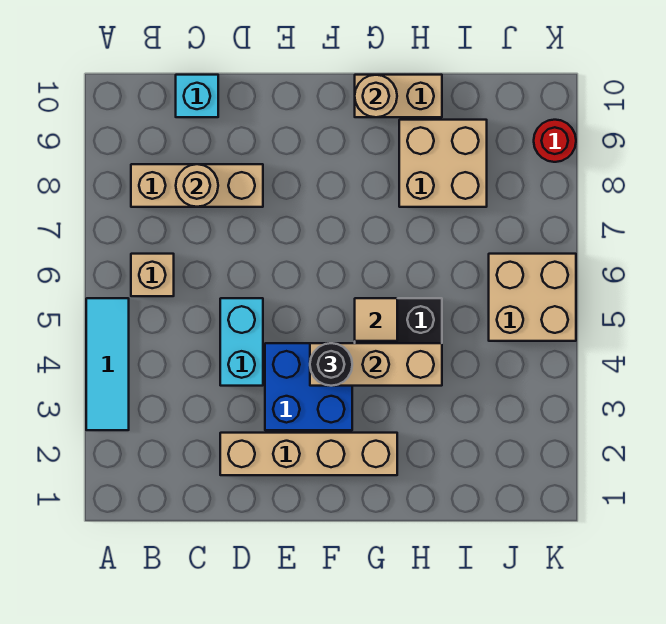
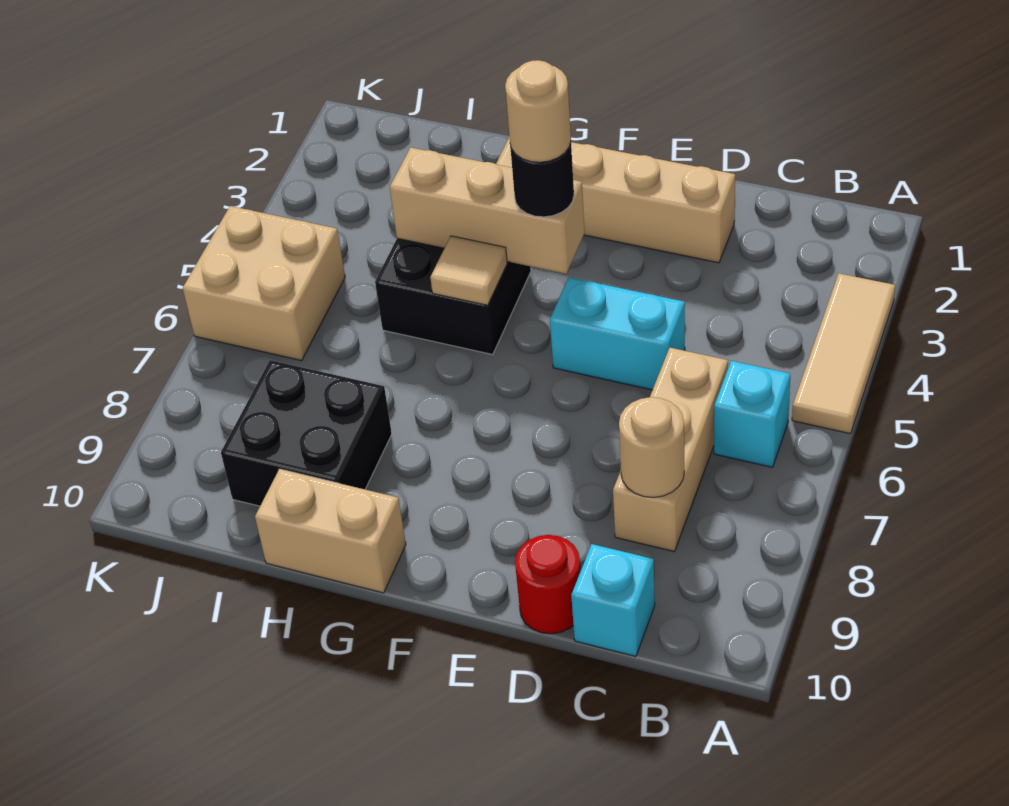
cyan tile A3:A5 level 1 -> tan tile A3:A5 level 1
tan brick B6 level 1 -> cyan brick B6 level 1
tan brick B8:D8 level 1 -> tan brick C6:C8 level 1
cyan brick D4:D5 level 1 -> cyan brick D5:E5 level 1
blue brick E3:F4 level 1 -> none
tan round brick G10 level 2 -> tan round brick F4 level 4
tan brick H8:I9 level 1 -> black brick H8:I9 level 1
red round brick K9 level 1 -> red round brick D10 level 1

